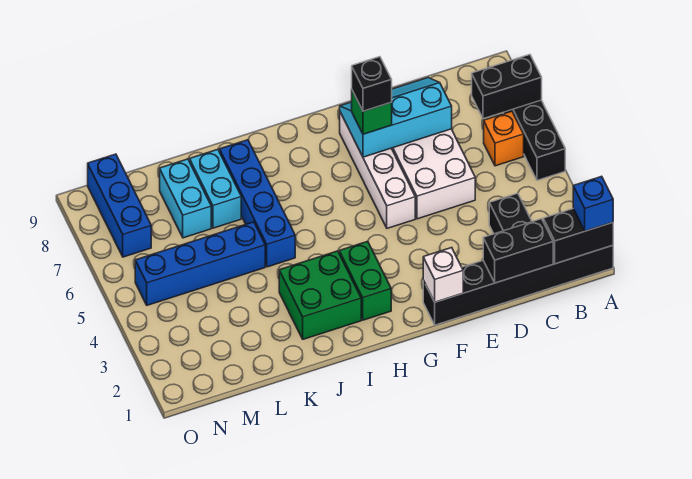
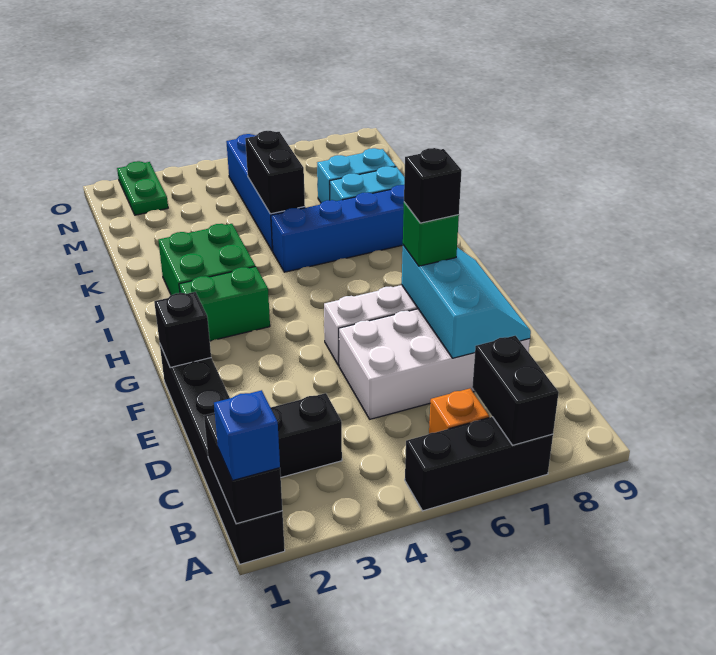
black brick C1:D1 level 2 -> black brick K5:L5 level 2
white brick F1 level 2 -> black brick F1 level 2
none -> green plate N2:O2 level 1
blue brick N7:N9 level 1 -> none

